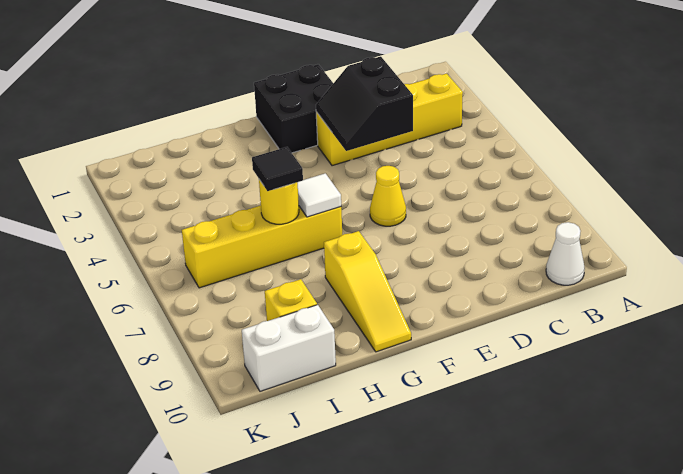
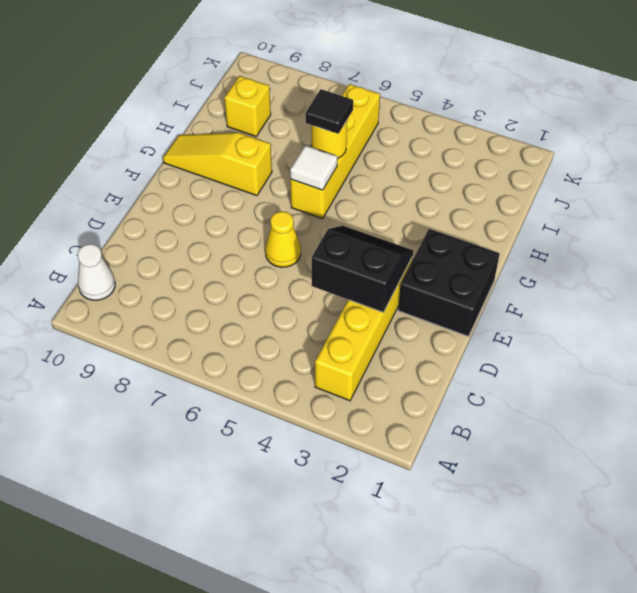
white brick I10:J10 level 1 -> none

